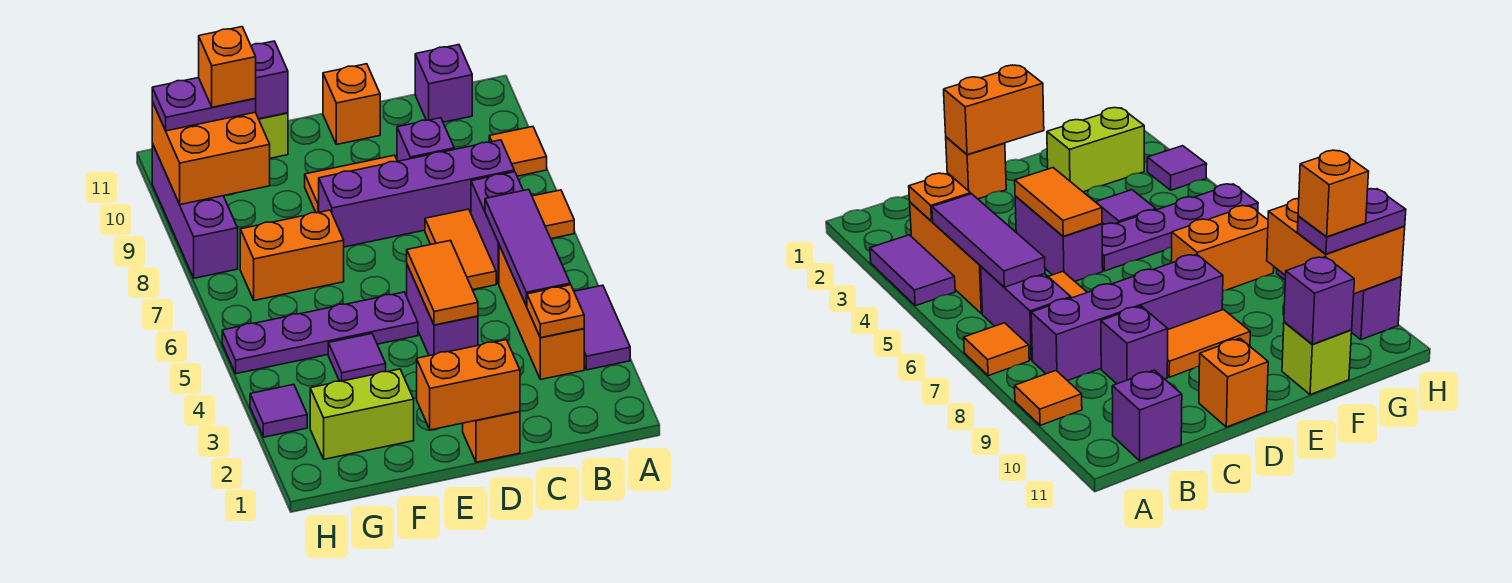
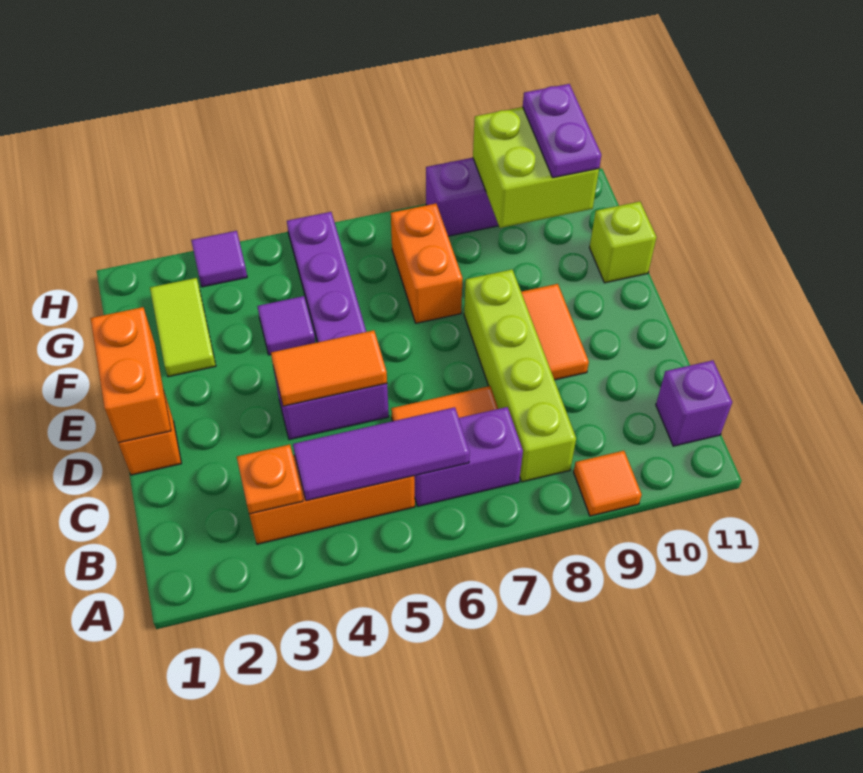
purple tile A3:A4 level 1 -> none
orange tile A7 level 1 -> none
purple brick B8:E8 level 1 -> lime brick B8:E8 level 1
purple brick C9 level 1 -> none
orange brick D11 level 1 -> none
lime brick F2:G2 level 1 -> lime tile F2:G2 level 1
purple brick F11 level 2 -> none
orange brick G9:H10 level 2 -> lime brick G9:H10 level 2
orange brick G10 level 4 -> none

